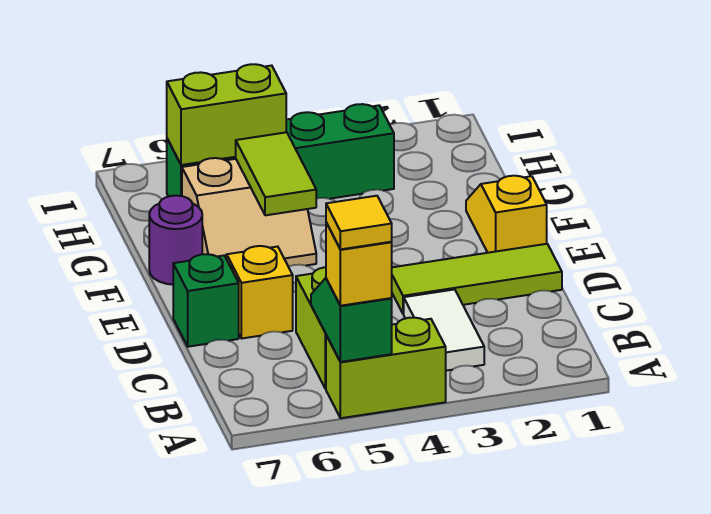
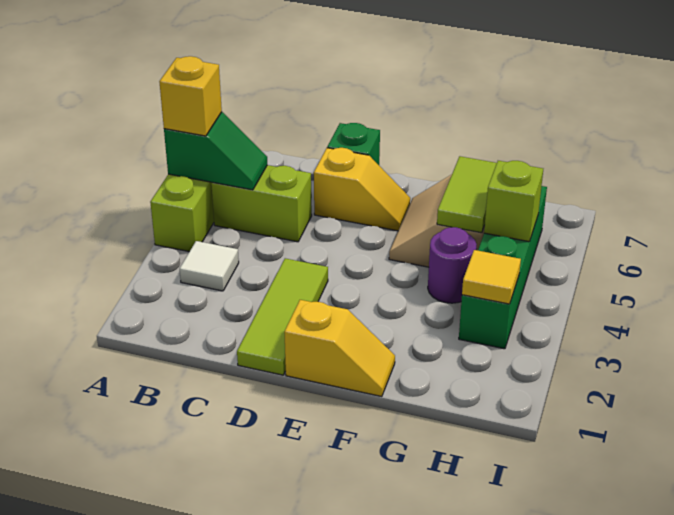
yellow tile A5 level 4 -> yellow tile H3 level 2
white tile B3:C3 level 1 -> white tile B3 level 1
lime tile F5:G5 level 2 -> lime tile G5:G6 level 2
purple round brick F7 level 1 -> purple round brick G4 level 1
lime brick H5:H6 level 2 -> lime brick H5 level 2

